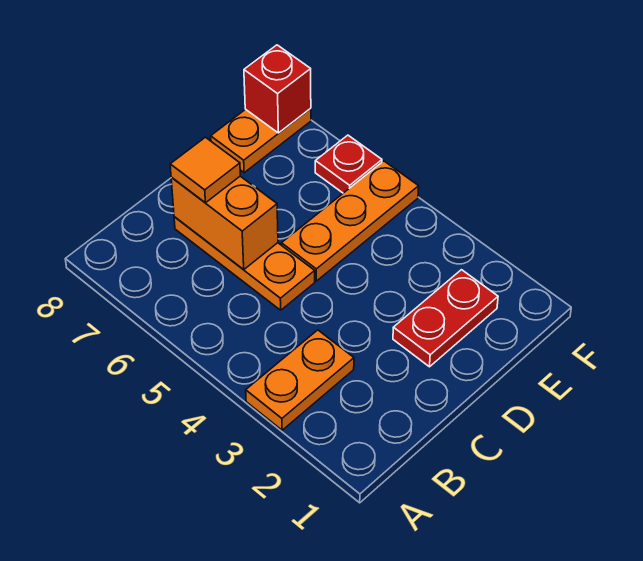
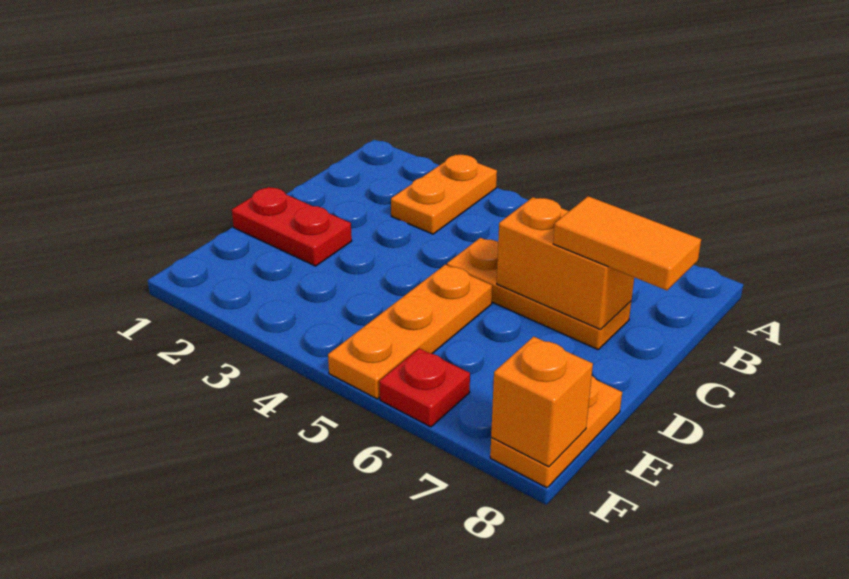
orange tile C7 level 3 -> orange tile C7:C8 level 3
red plate D2:E2 level 1 -> red plate D1:D2 level 1
red brick F8 level 2 -> orange brick F8 level 2

